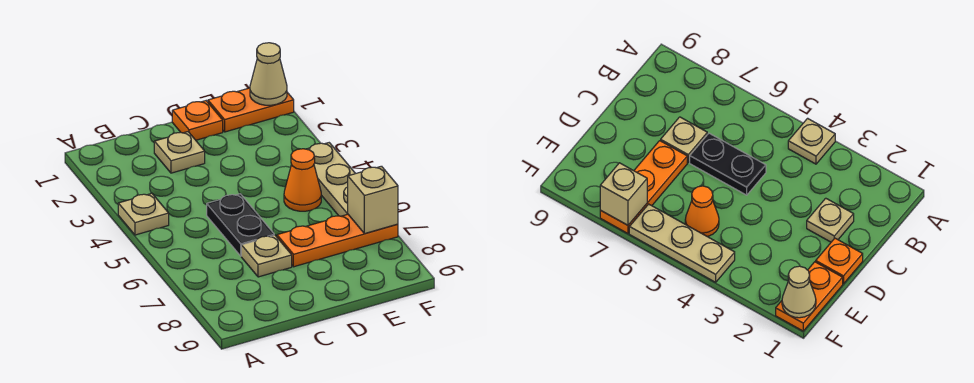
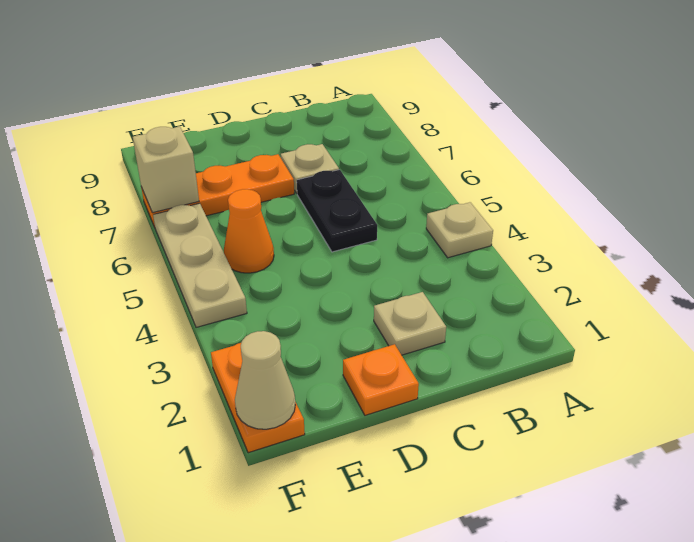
orange plate E1:F1 level 1 -> orange plate F1:F2 level 1

